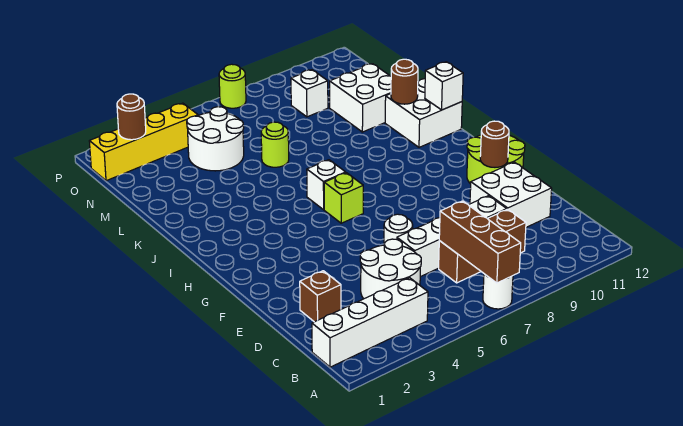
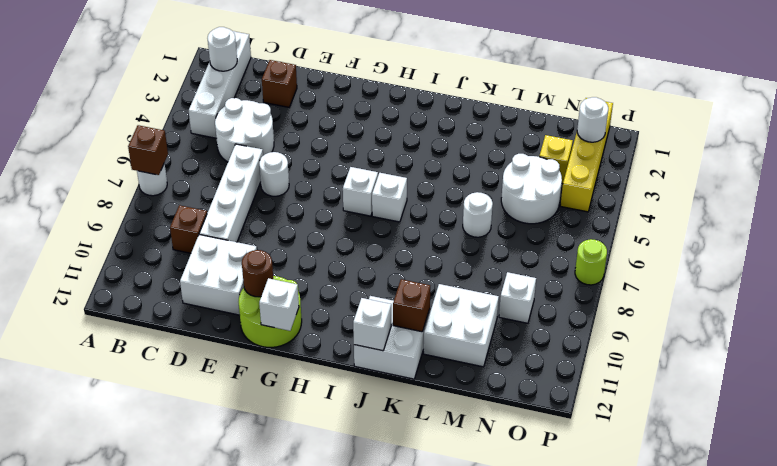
brown brick A7:C7 level 2 -> brown brick A7 level 2
none -> white round brick B2 level 2
brown brick C7:C9 level 1 -> brown brick C9 level 1
none -> white brick G12 level 2
lime brick H6 level 1 -> white brick H6 level 1
brown round brick K11 level 2 -> brown brick K11 level 2
lime round brick L6 level 1 -> white round brick L6 level 1
none -> yellow brick N3 level 1
brown round brick O2 level 2 -> white round brick O2 level 2

